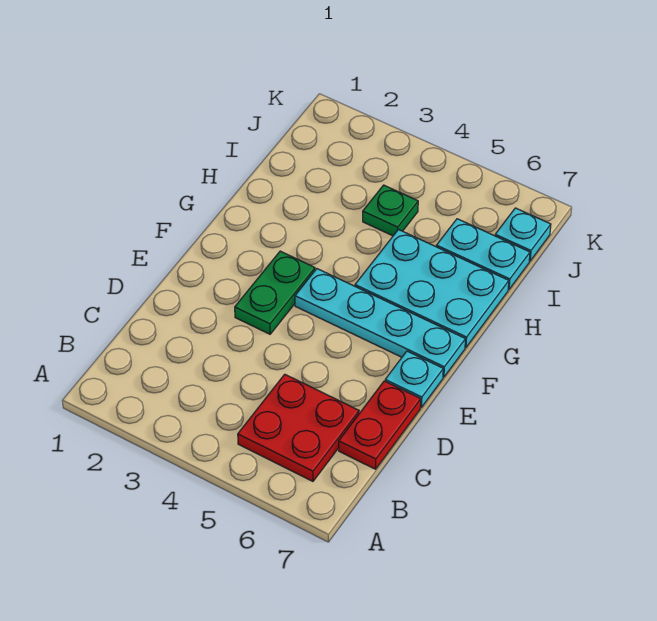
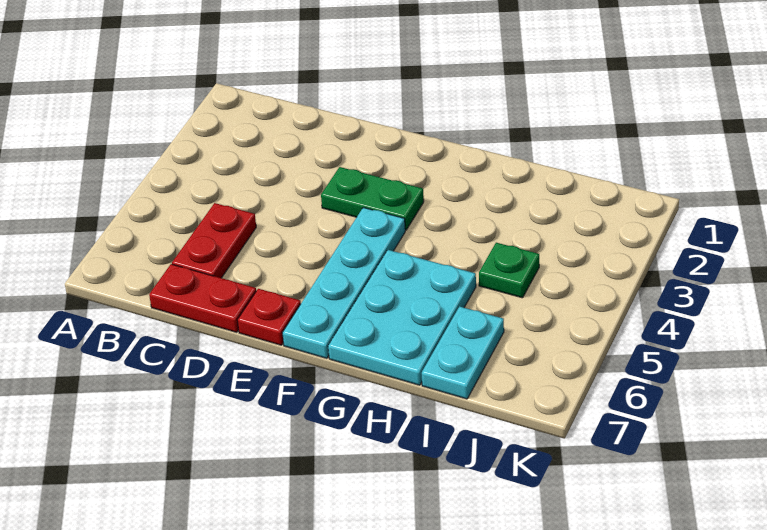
red plate B5:C6 level 1 -> red plate C5:C6 level 1
cyan plate E7 level 1 -> red plate E7 level 1
cyan plate J7 level 1 -> none

